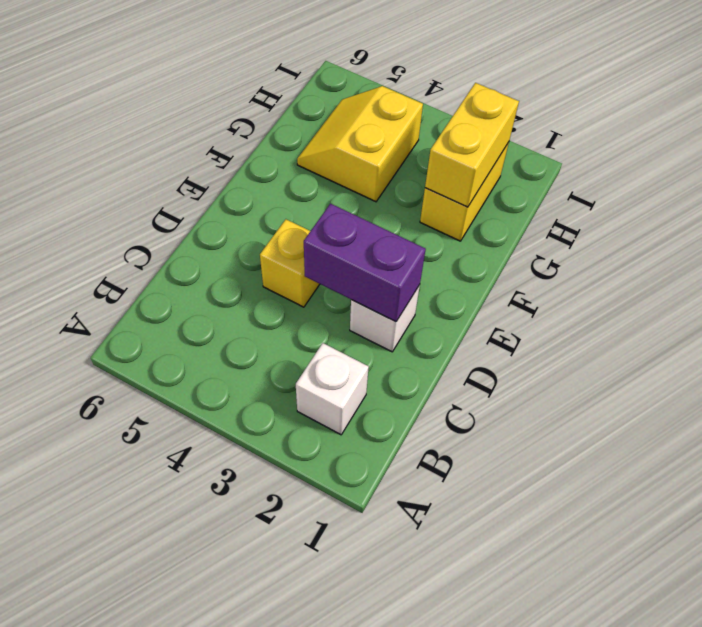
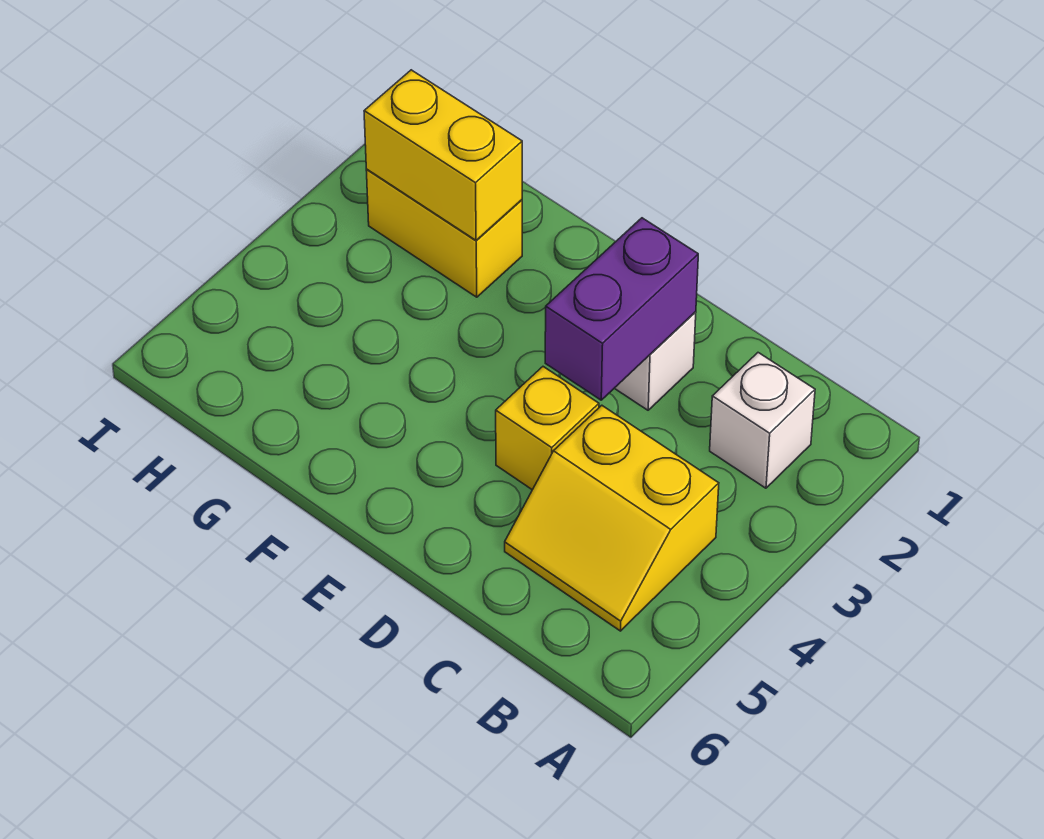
yellow slope G4:H5 level 1 top 4 -> yellow slope B4:C5 level 1 top 4

